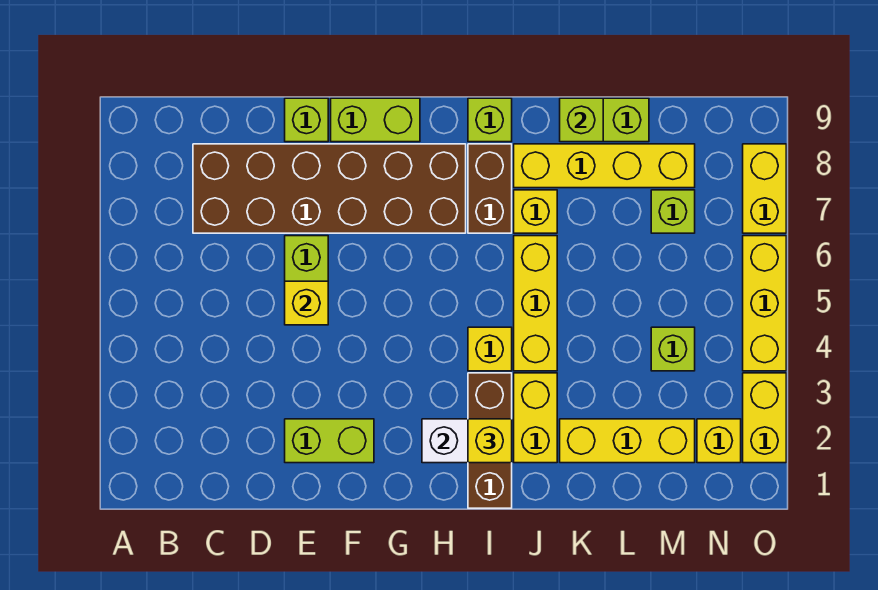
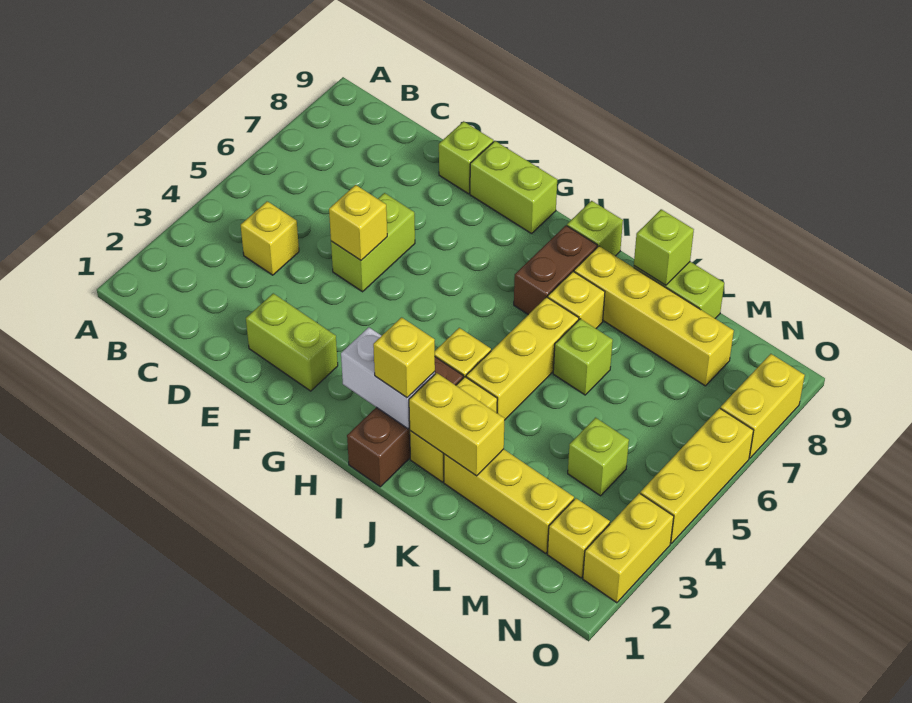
none -> yellow brick C4 level 1
brown brick C7:H8 level 1 -> none
none -> yellow brick J2:K2 level 2
lime brick M7 level 1 -> lime brick K6 level 1

